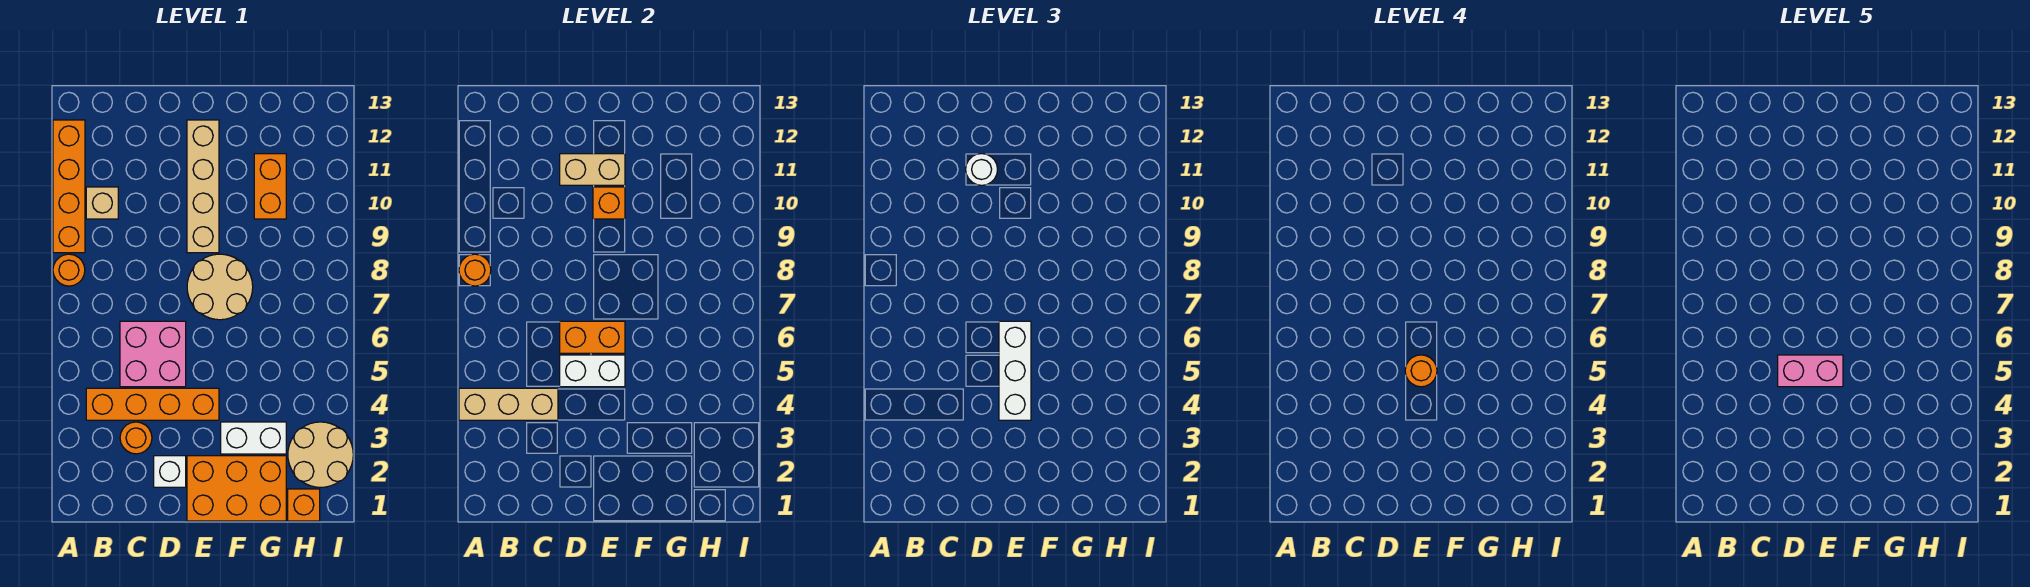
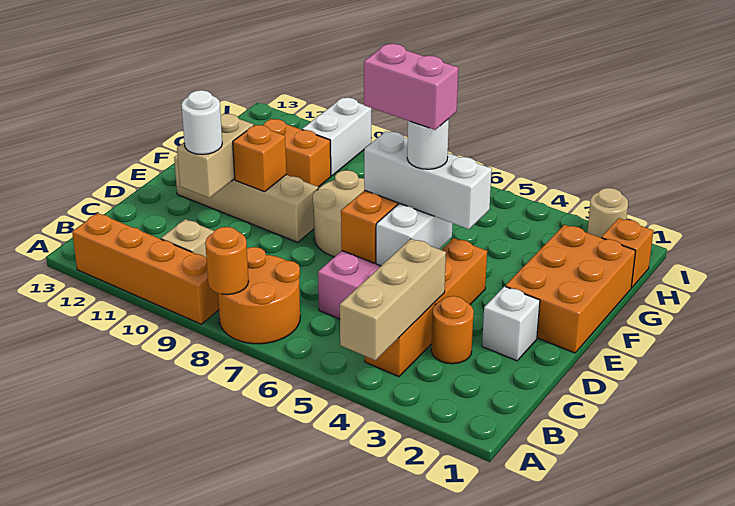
orange round brick A8 level 1 -> orange round brick A7:B8 level 1
pink brick D5:E5 level 5 -> pink brick E5:E6 level 5
orange round brick E5 level 4 -> white round brick E5 level 4
white brick F3:G3 level 1 -> white brick H10:I10 level 1
tan round brick H2:I3 level 1 -> tan round brick I2 level 1

